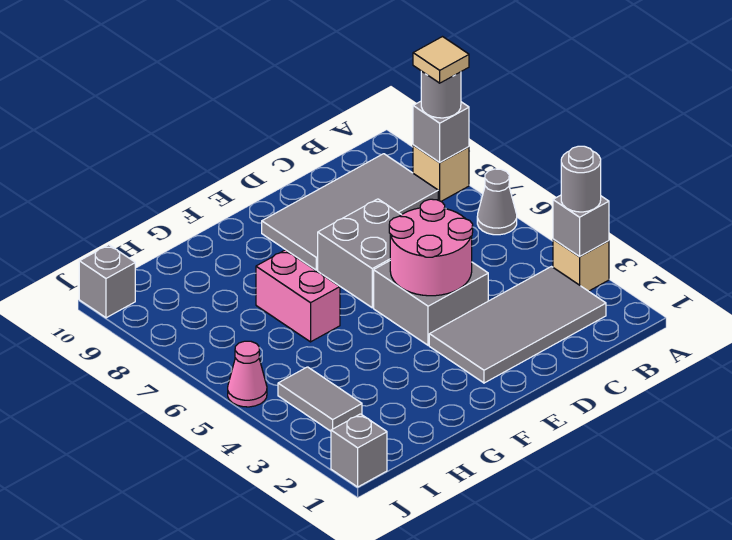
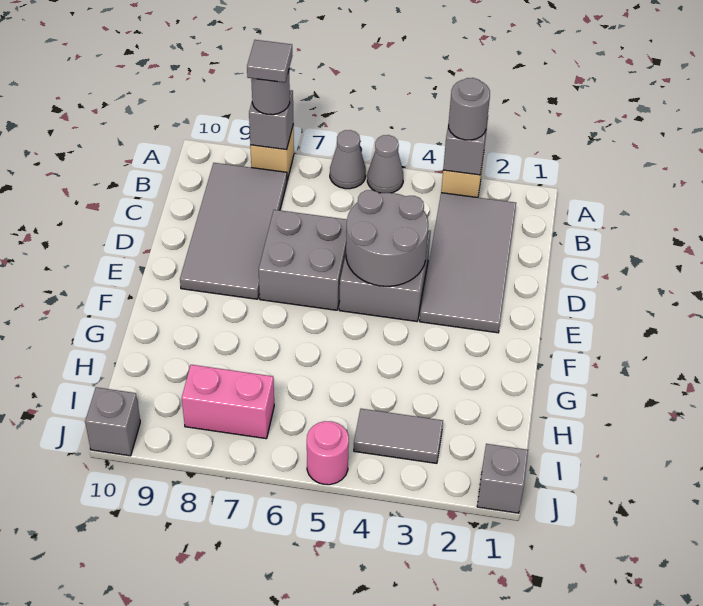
none -> grey cone A5 level 1
tan tile A8 level 4 -> grey tile A8 level 4
pink round brick D4:E5 level 2 -> grey round brick D4:E5 level 2
pink brick G6:G7 level 1 -> pink brick I7:I8 level 1
pink cone J5 level 1 -> pink round brick J5 level 1

